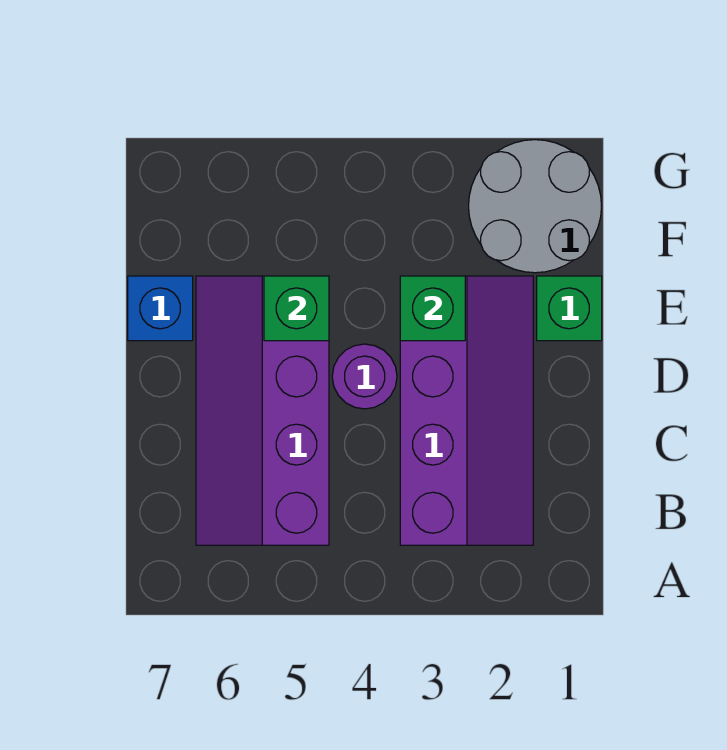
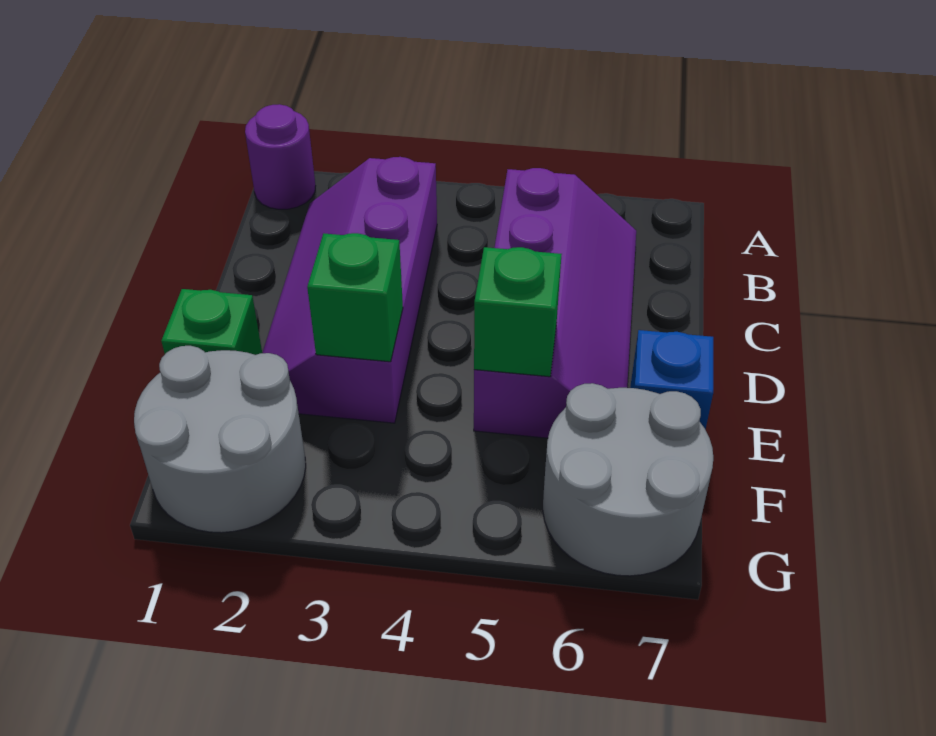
purple round brick D4 level 1 -> purple round brick A1 level 1
none -> grey round brick F6:G7 level 1

